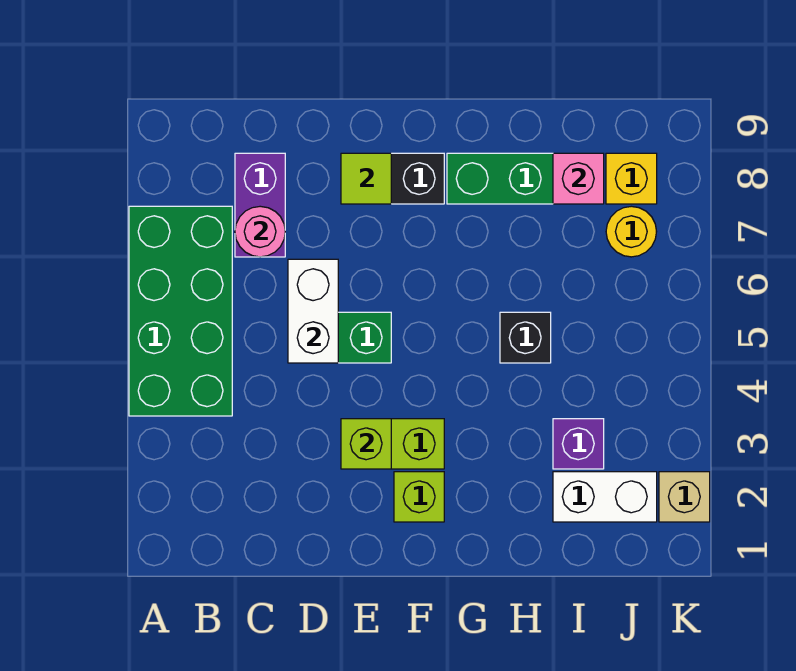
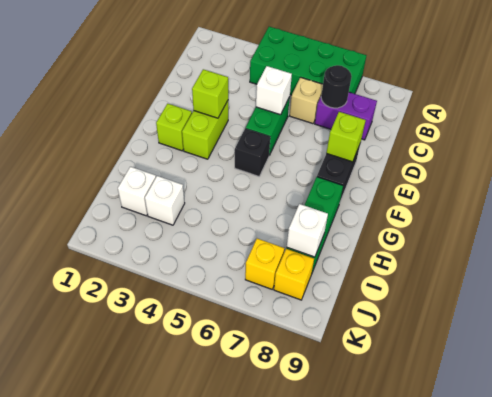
pink round brick C7 level 2 -> black round brick C7 level 2
white brick D5:D6 level 2 -> white brick D5 level 2
lime tile E8 level 2 -> lime brick E8 level 2
black brick H5 level 1 -> black brick F5 level 1
white brick I2:J2 level 1 -> white brick I2 level 1
purple brick I3 level 1 -> white brick I3 level 1
pink brick I8 level 2 -> white brick I8 level 2
yellow round brick J7 level 1 -> yellow brick J7 level 1
tan brick K2 level 1 -> tan brick C6 level 1

